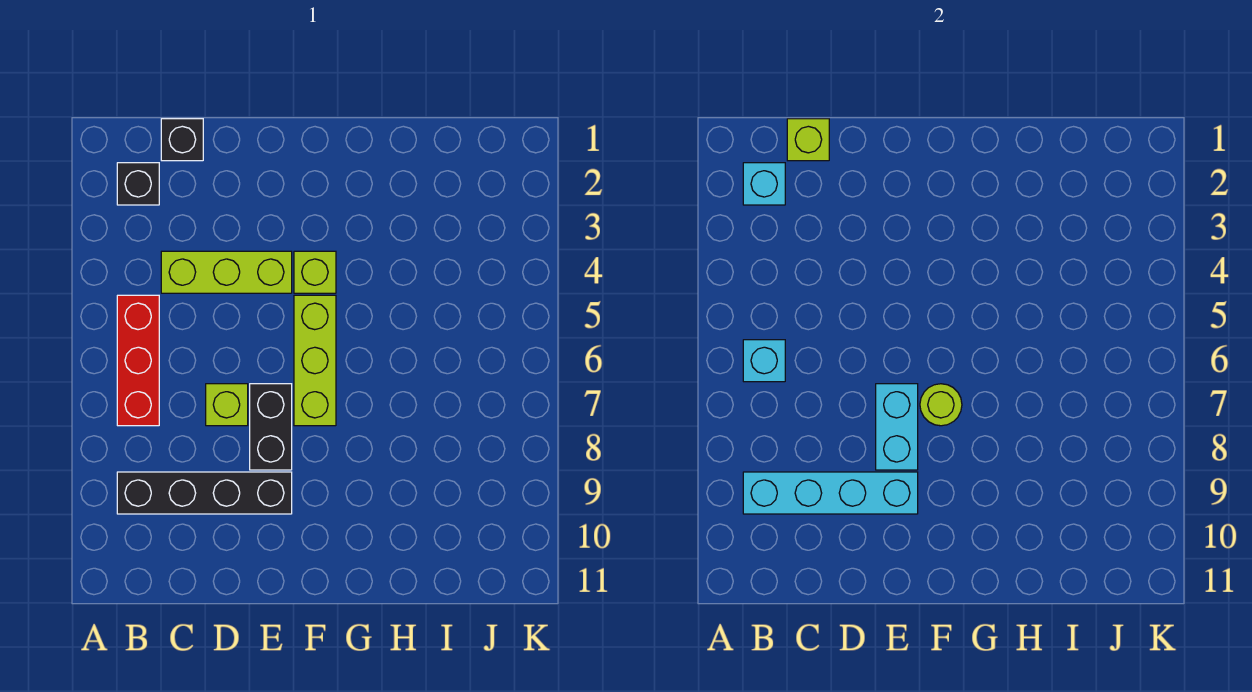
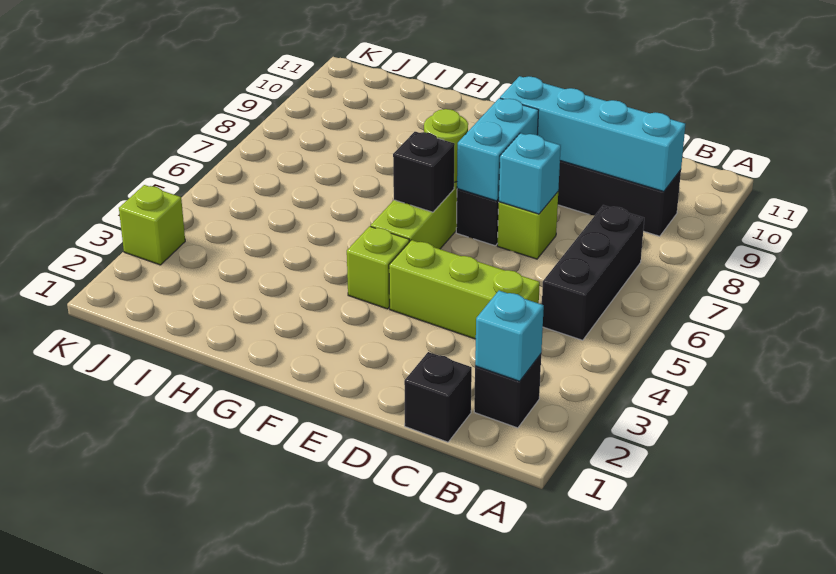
red brick B5:B7 level 1 -> black brick B5:B7 level 1
cyan brick B6 level 2 -> cyan brick D7 level 2
lime brick C1 level 2 -> lime brick K3 level 1
none -> black brick F6 level 2

